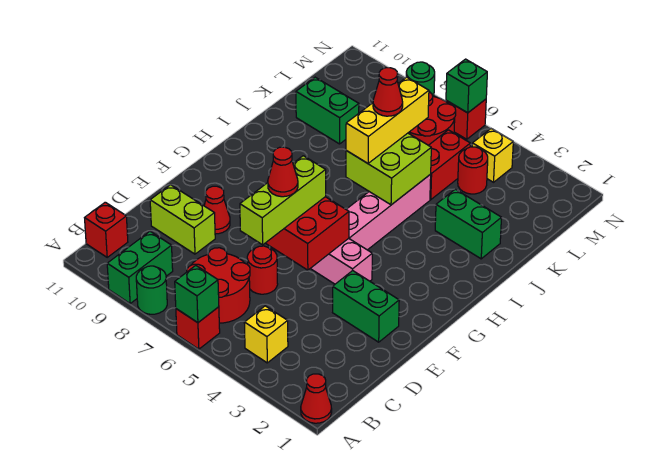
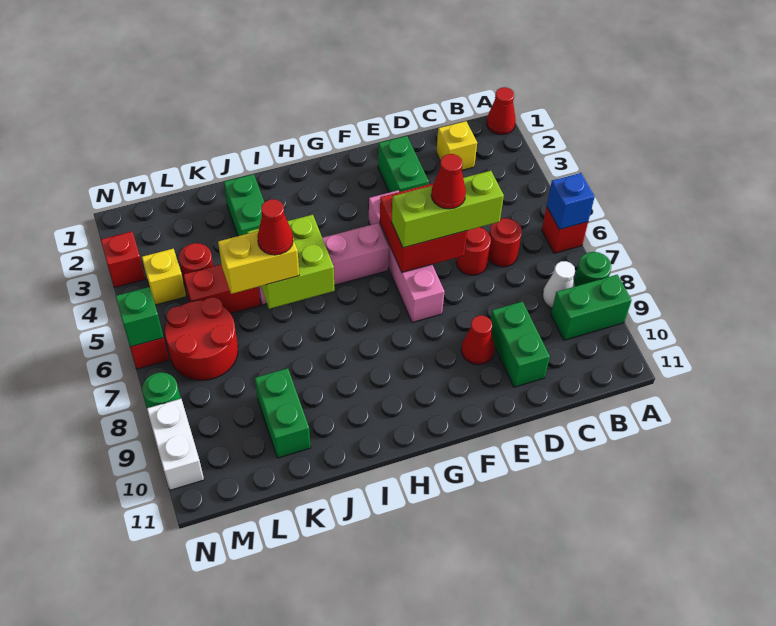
green brick A6 level 2 -> blue brick A6 level 2
yellow brick B4 level 1 -> yellow brick C2 level 1
red round brick B6:C7 level 1 -> red round brick C6 level 1
none -> white cone B8 level 1
red brick B11 level 1 -> red brick N3 level 1
lime brick D9:D10 level 1 -> green brick D9:D10 level 1
yellow brick I6:K6 level 3 -> yellow brick J6:K6 level 3
none -> white brick N9:N10 level 1

